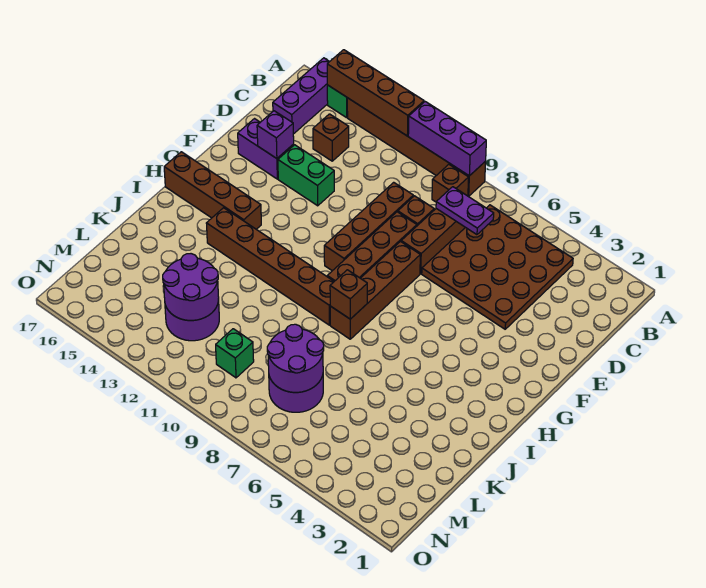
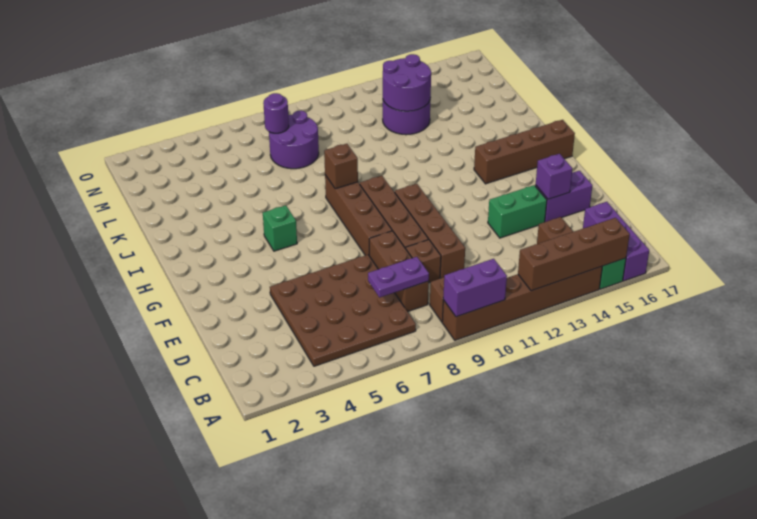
purple brick A9:A11 level 2 -> purple brick A9:A10 level 2
brown brick I9:I14 level 1 -> none
purple round brick L7:M8 level 2 -> purple round brick M7 level 2
green brick M10 level 1 -> green brick H5 level 1

